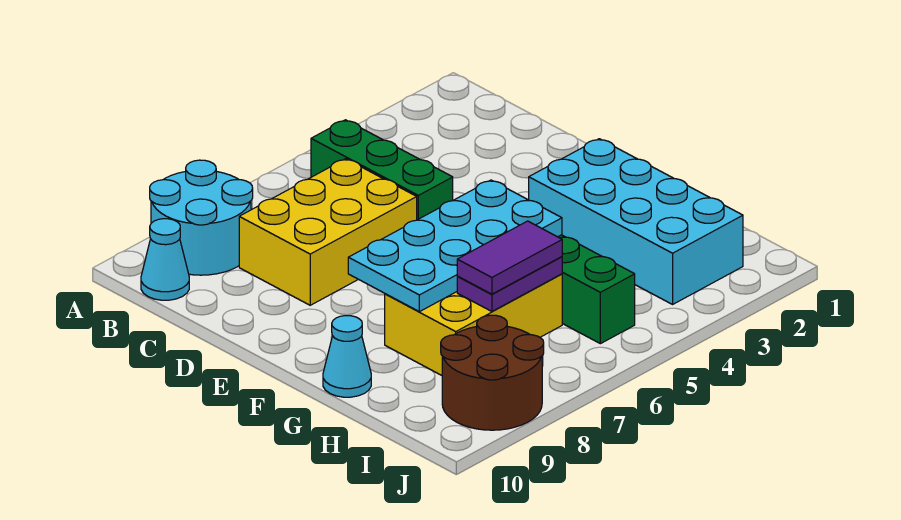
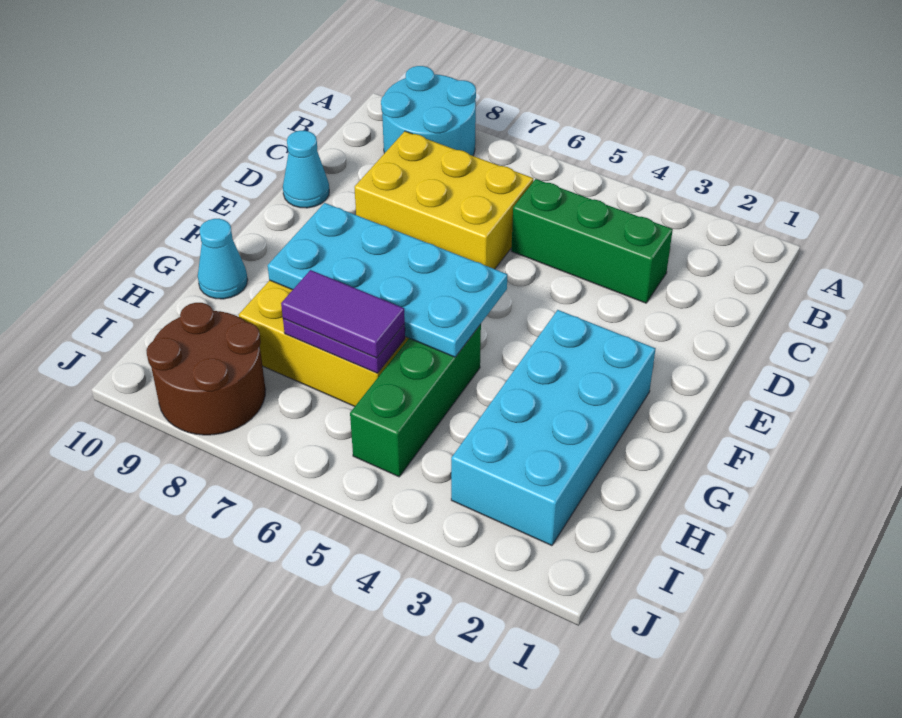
green brick B5:D5 level 1 -> green brick C3:C5 level 1
cyan cone B10 level 1 -> cyan cone D10 level 1

